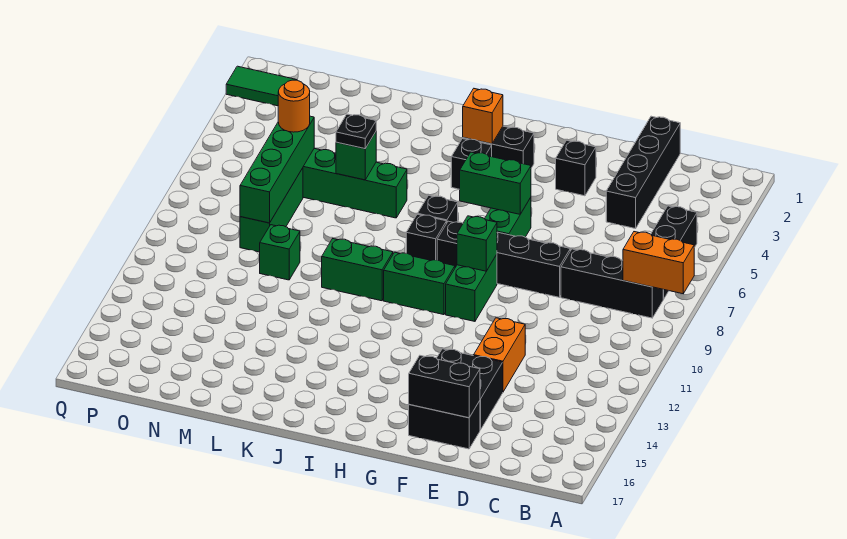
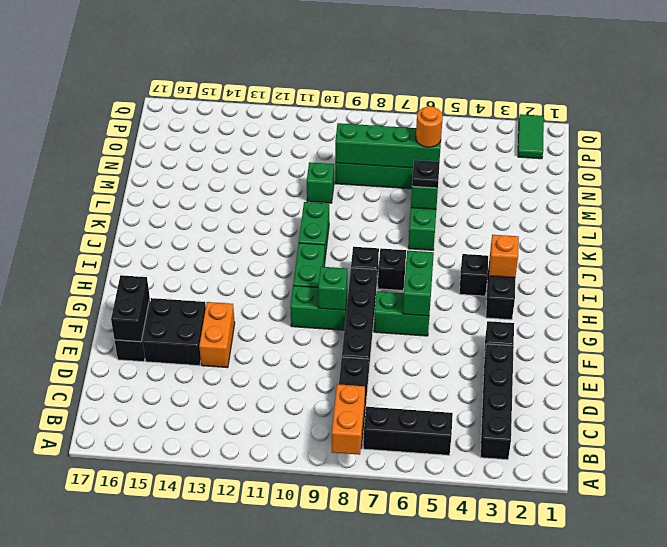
black brick D1:D4 level 1 -> black brick B3:E3 level 1
orange brick E12:E13 level 1 -> orange brick E13:F13 level 1

